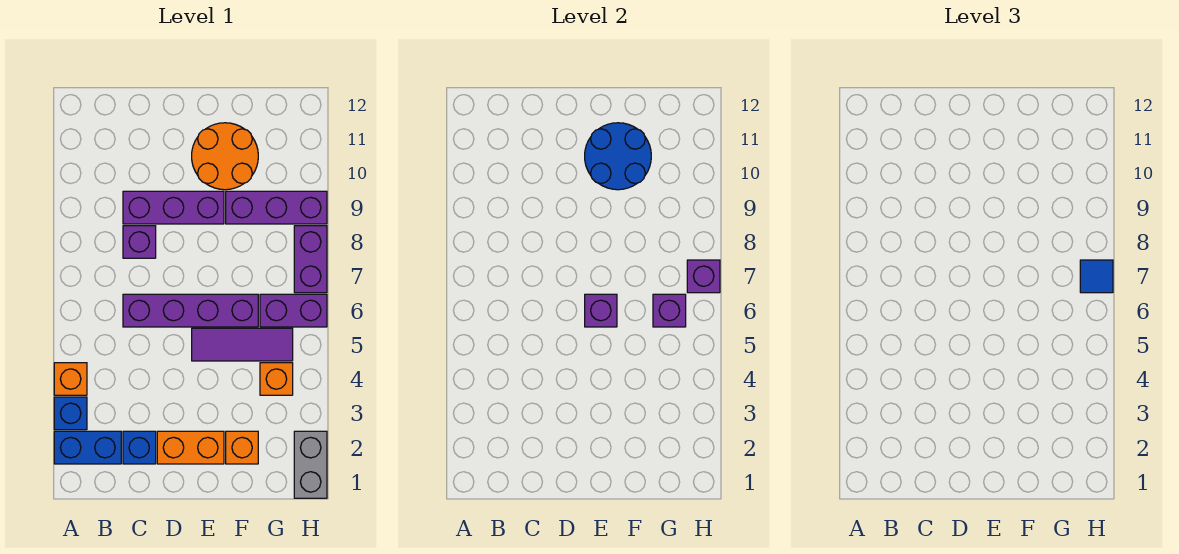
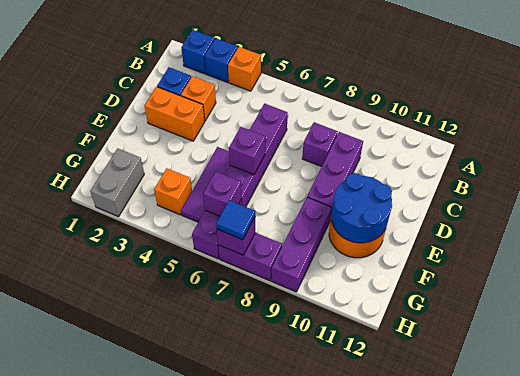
blue brick A2:B2 level 1 -> blue brick A2 level 1
orange brick D2:E2 level 1 -> orange brick D2:D3 level 1
orange brick F2 level 1 -> orange brick C3 level 1
grey brick H1:H2 level 1 -> grey brick G2:H2 level 1

